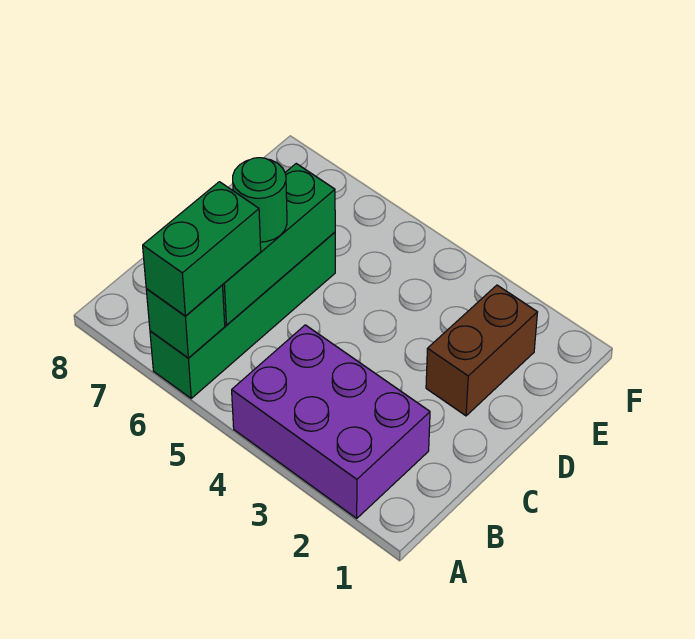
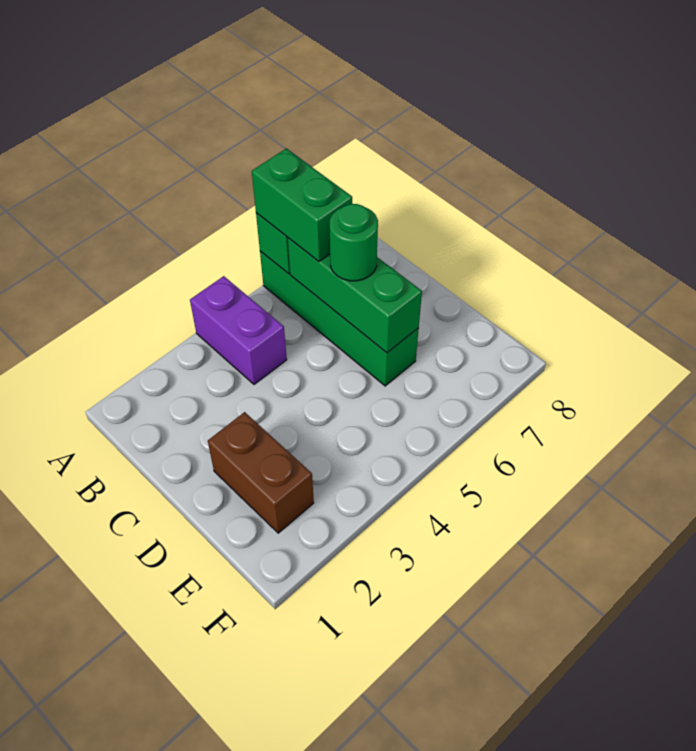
purple brick A2:B4 level 1 -> purple brick A4:B4 level 1

